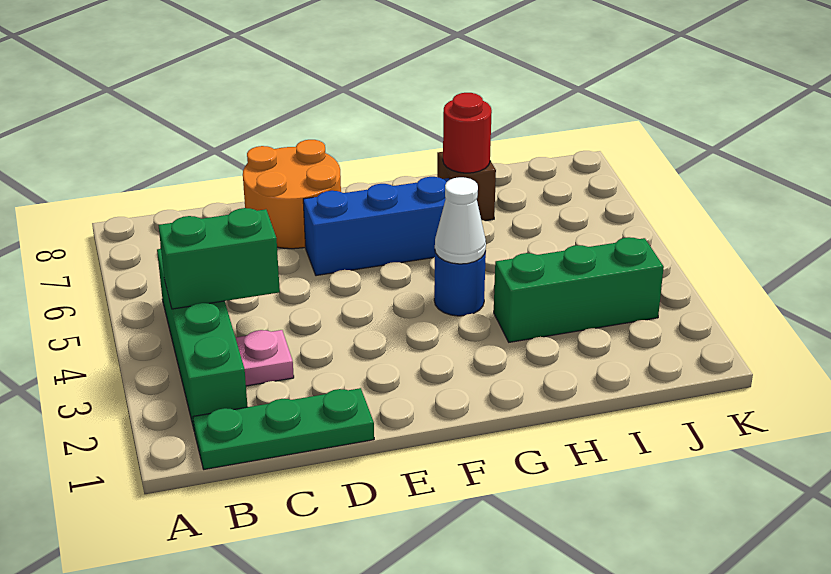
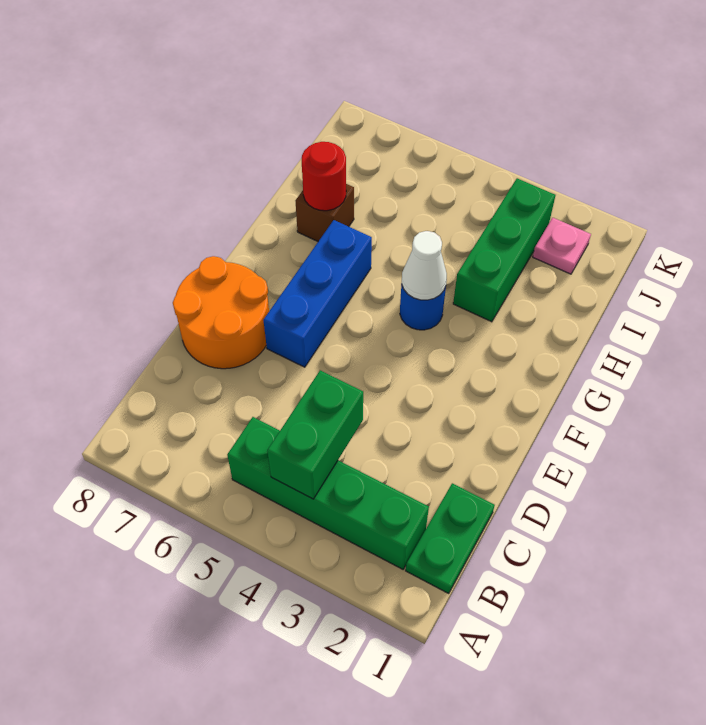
green plate B1:D1 level 1 -> green plate B1:C1 level 1
pink plate C3 level 1 -> pink plate J2 level 1

